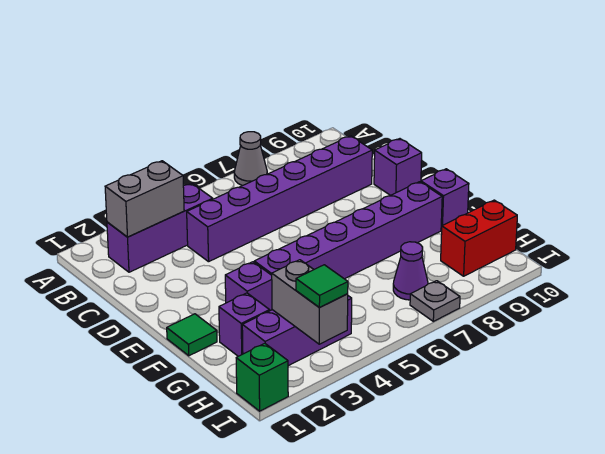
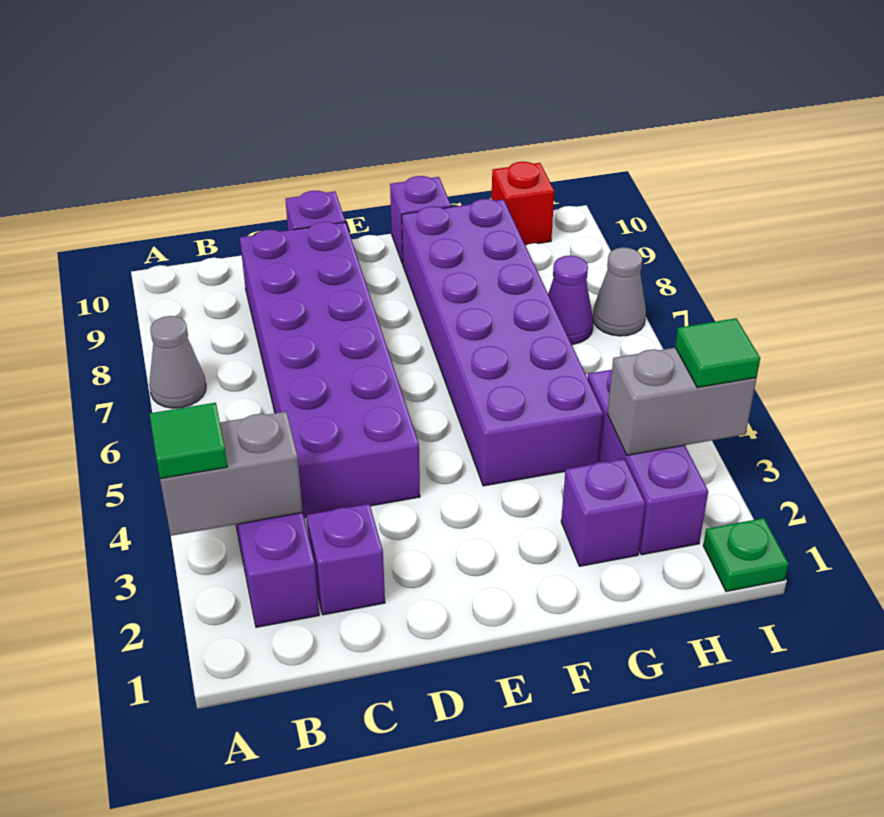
grey brick B2:B3 level 2 -> grey brick A3:B3 level 2
purple brick C4:C9 level 1 -> purple brick C4:D9 level 1
green tile F1 level 1 -> green tile A3 level 3
purple brick F3 level 1 -> purple brick C2 level 1
purple brick F4:F9 level 1 -> purple brick F4:G9 level 1
red brick H9:H10 level 1 -> red brick H10 level 1
green brick I1 level 1 -> green plate I1 level 1
grey plate I7 level 1 -> grey cone I7 level 1

